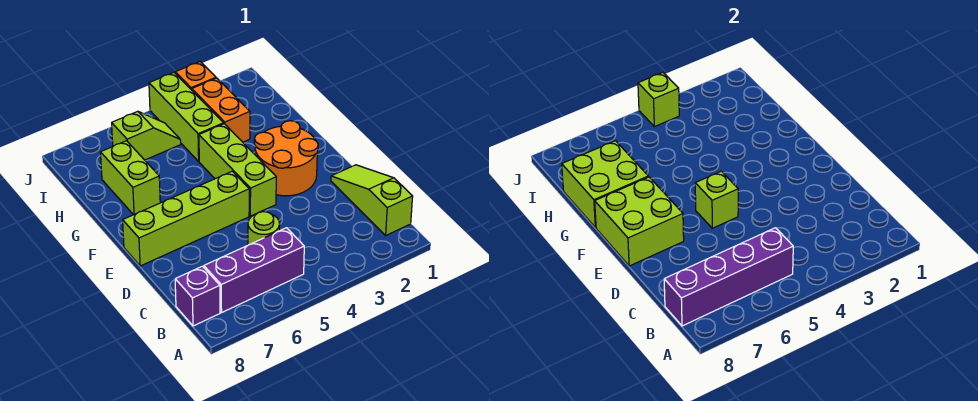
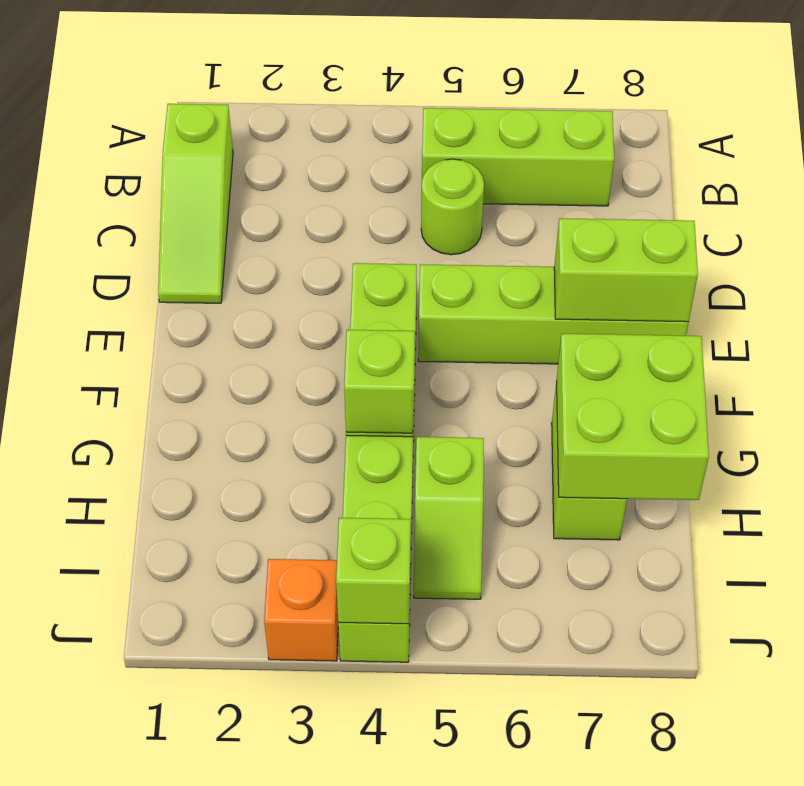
purple brick B5:B7 level 1 -> lime brick B5:B7 level 1
purple brick B5:B8 level 2 -> none
purple brick B8 level 1 -> none
orange round brick E2:F3 level 1 -> none
lime brick E5 level 2 -> lime brick G4 level 2
lime brick E7:F8 level 2 -> lime brick E7:E8 level 2
orange brick H3:I3 level 1 -> none
lime slope I5:I6 level 1 top 6 -> lime slope H5:I5 level 1 top H

